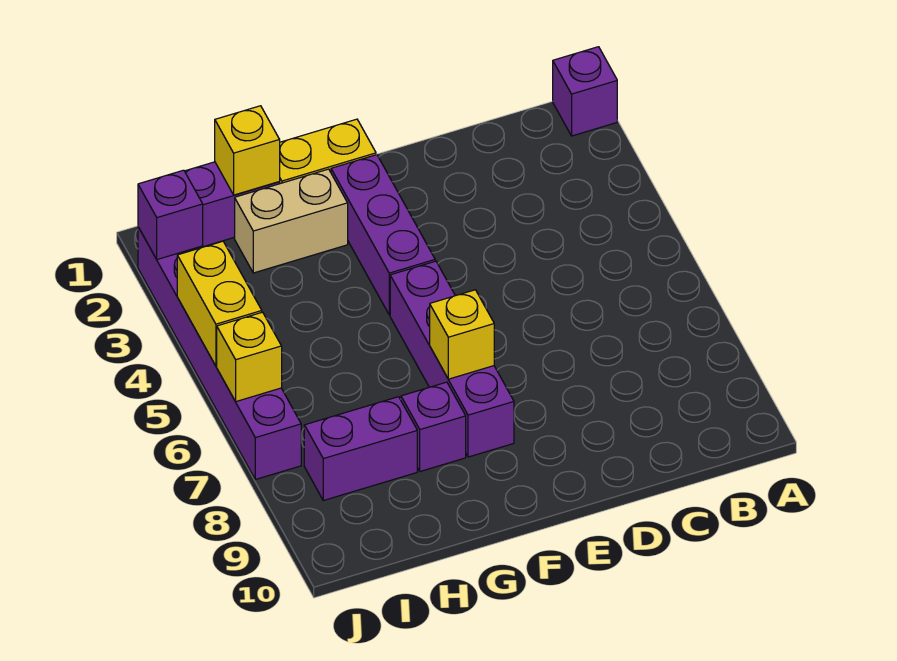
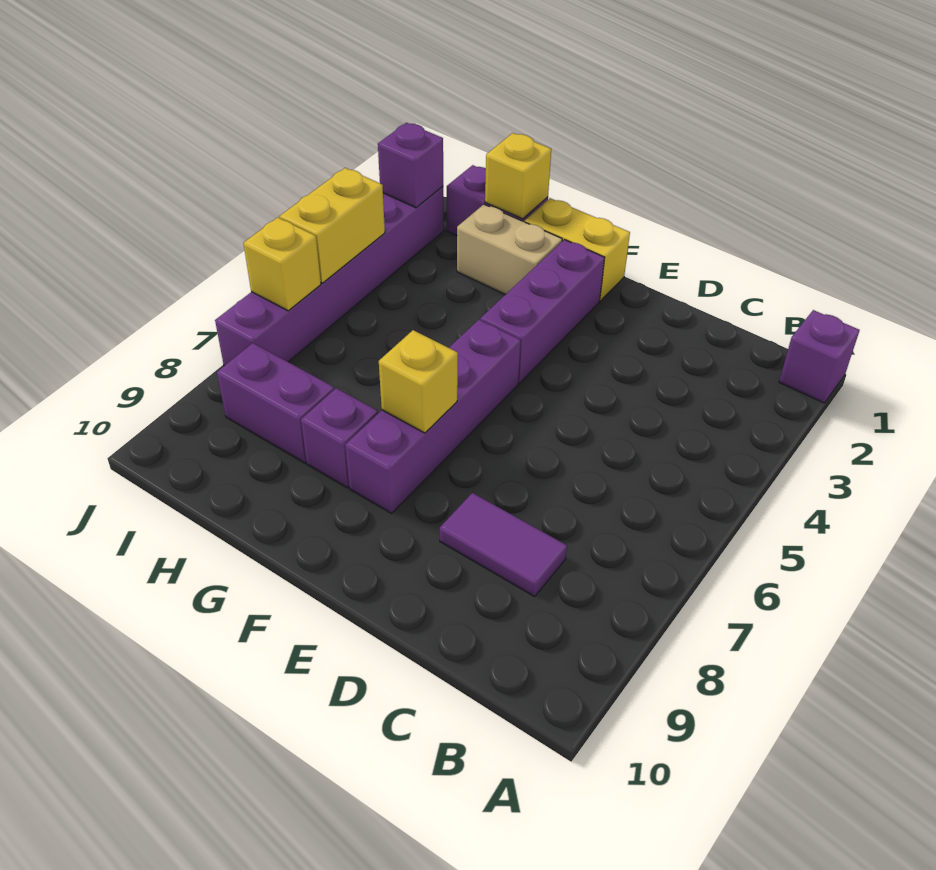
none -> purple tile C8:D8 level 1

